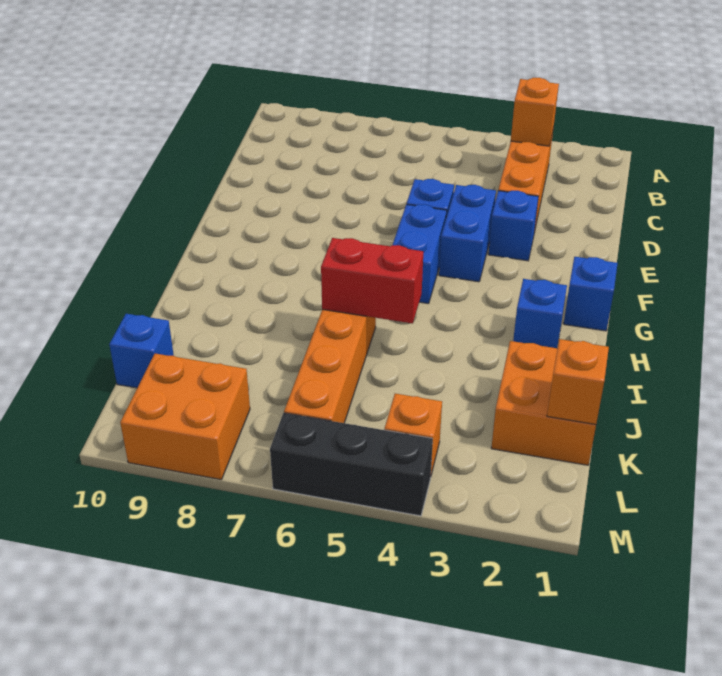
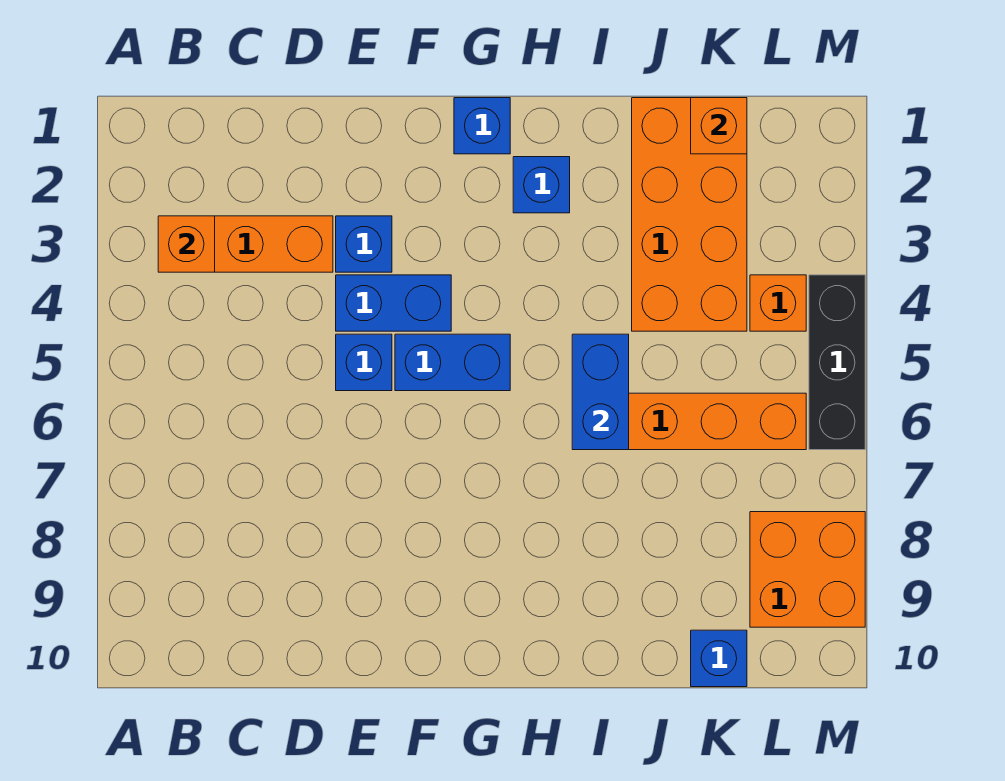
red brick I5:I6 level 2 -> blue brick I5:I6 level 2
orange brick J1:K2 level 1 -> orange brick J1:K4 level 1

